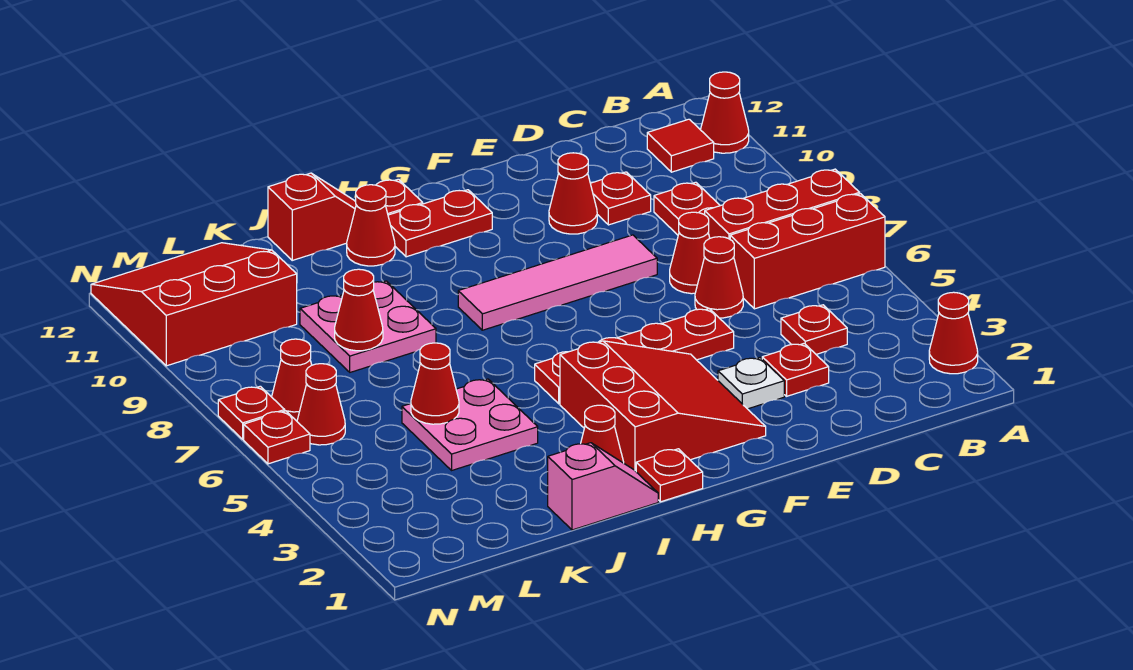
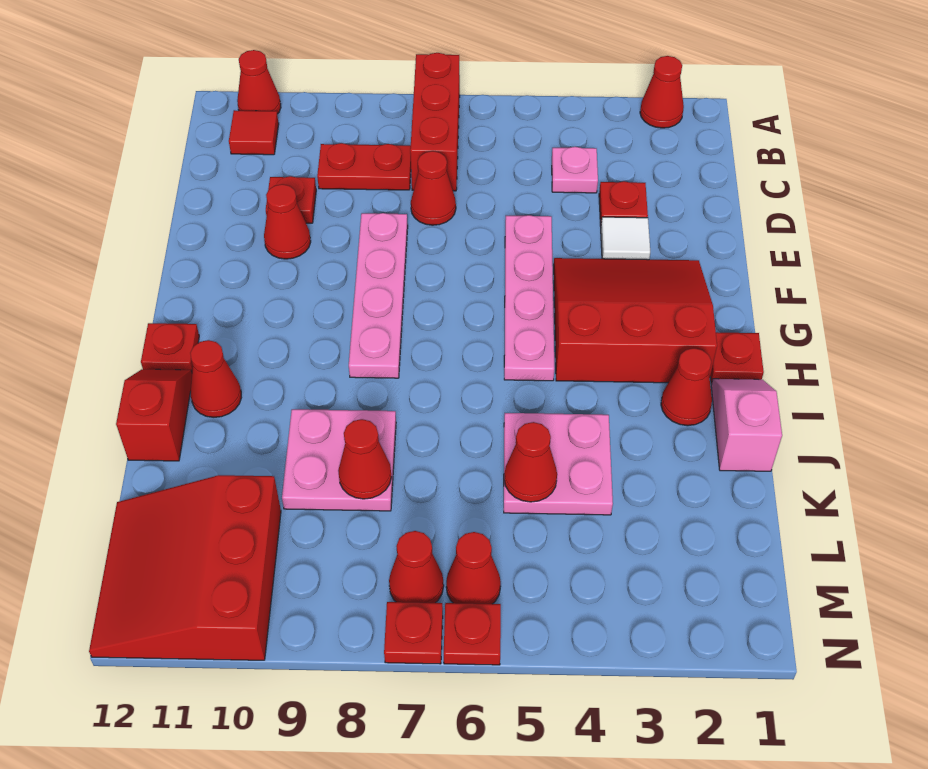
red brick A6:C6 level 1 -> none
red plate C4 level 1 -> pink plate C4 level 1
red cone D6 level 1 -> none
white plate E3 level 1 -> white tile E3 level 1
red plate E5:H5 level 1 -> pink plate E5:H5 level 1
pink tile E8:H8 level 1 -> pink plate E8:H8 level 1
red plate G11:H11 level 1 -> none

